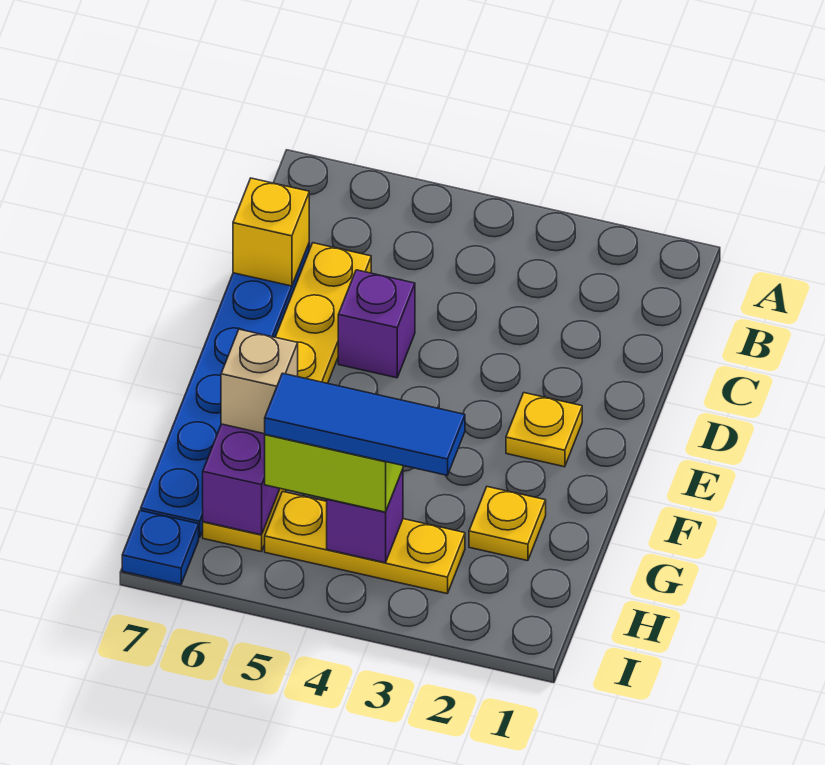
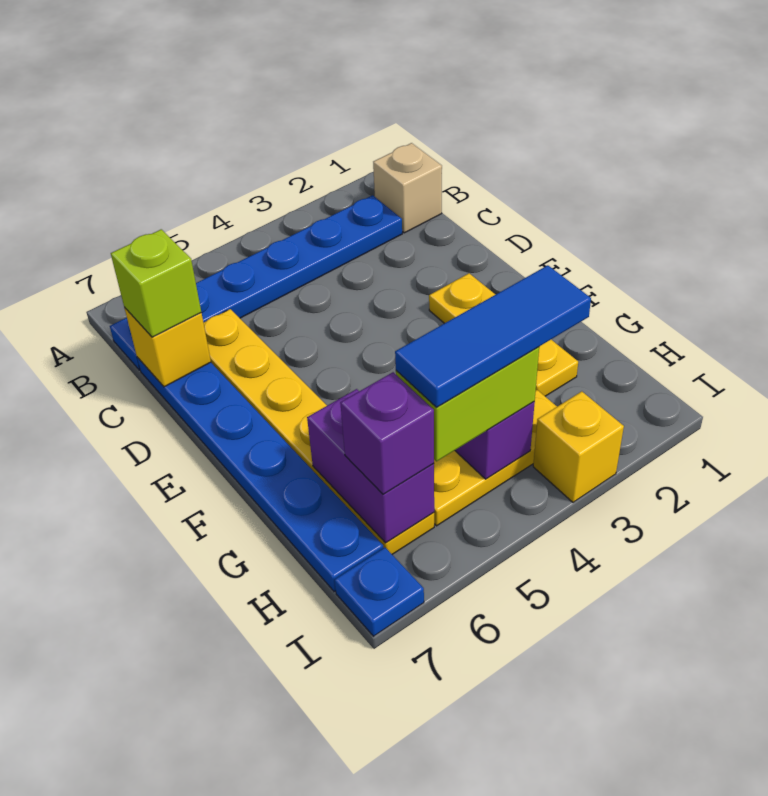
none -> blue plate B2:B7 level 1
none -> lime brick C7 level 3
purple brick D5 level 1 -> purple brick H6 level 3
tan brick G6 level 3 -> tan brick B1 level 1
none -> yellow brick I3 level 1

